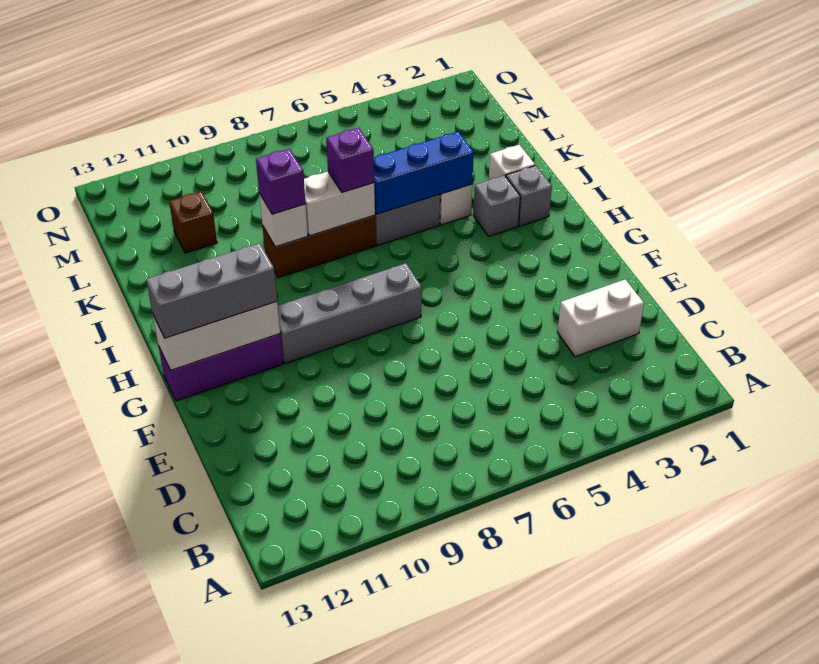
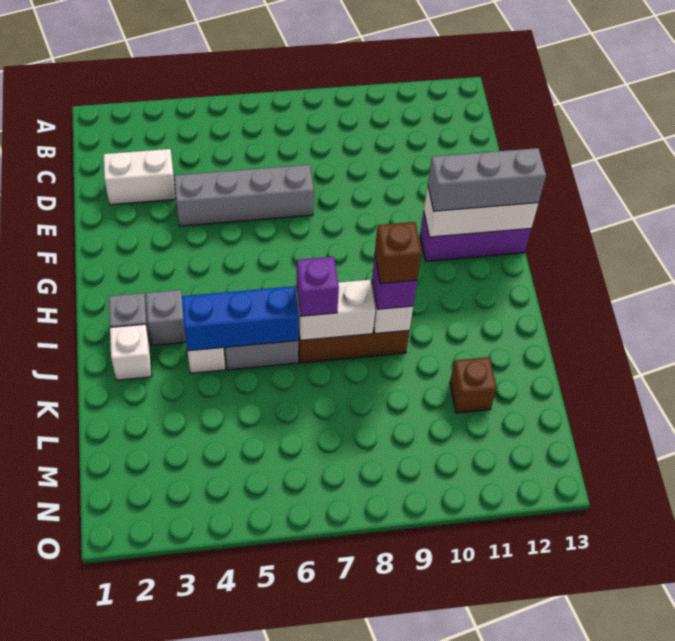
grey brick G7:G10 level 1 -> grey brick E4:E7 level 1
none -> brown brick J9 level 4

